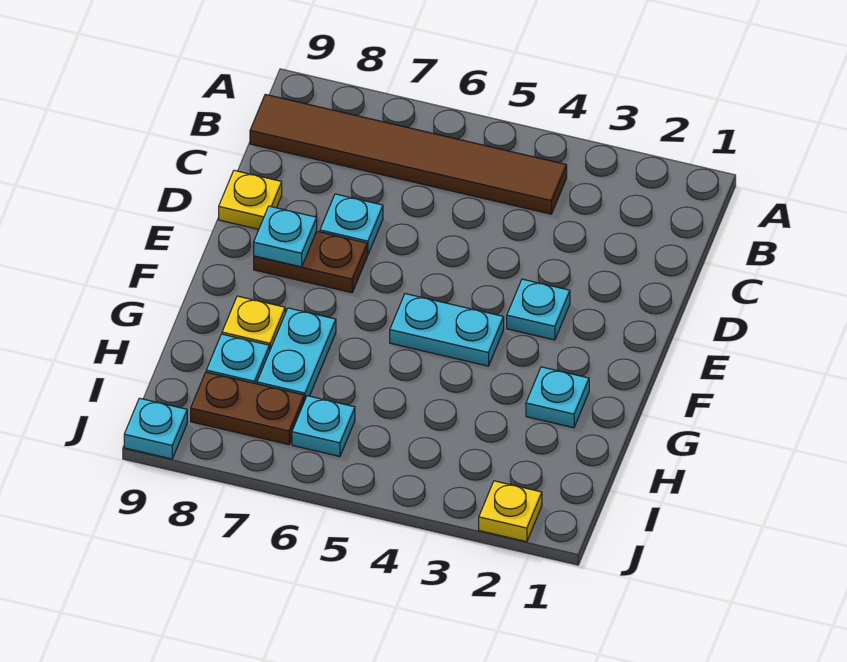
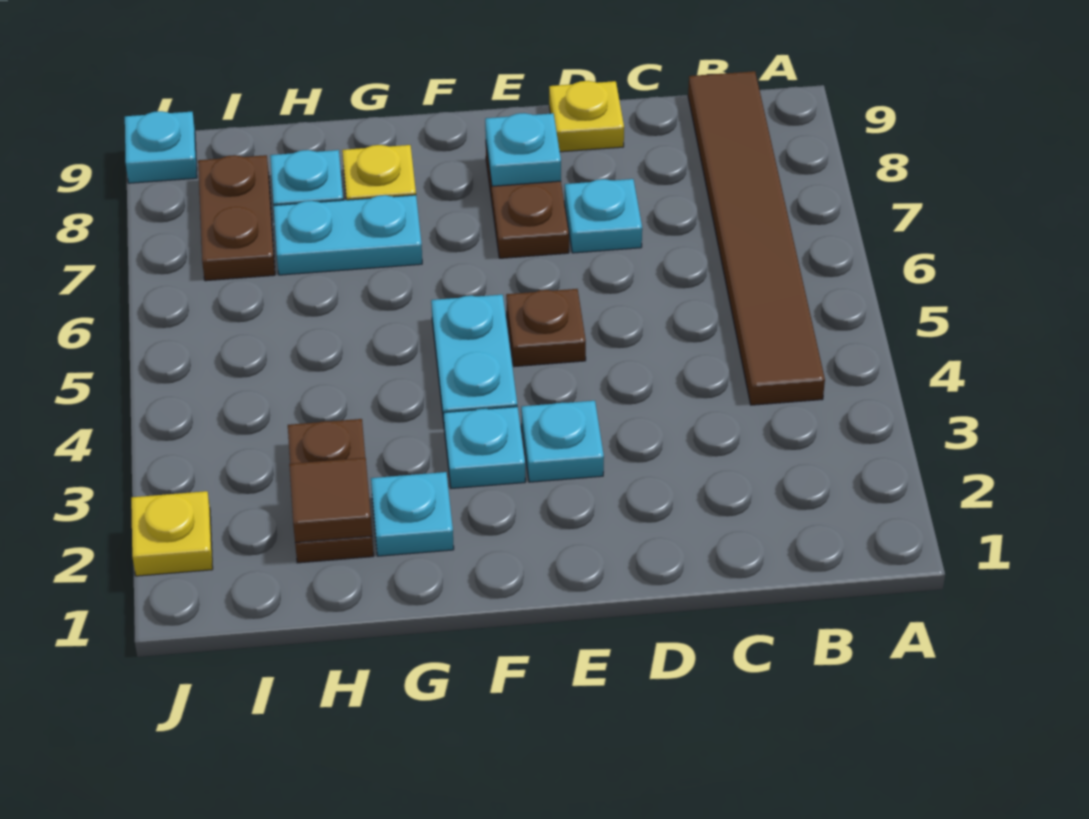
none -> brown plate E5 level 1
none -> brown plate H2:H3 level 1
none -> brown tile H2 level 2
cyan plate I6 level 1 -> cyan plate F3 level 1

